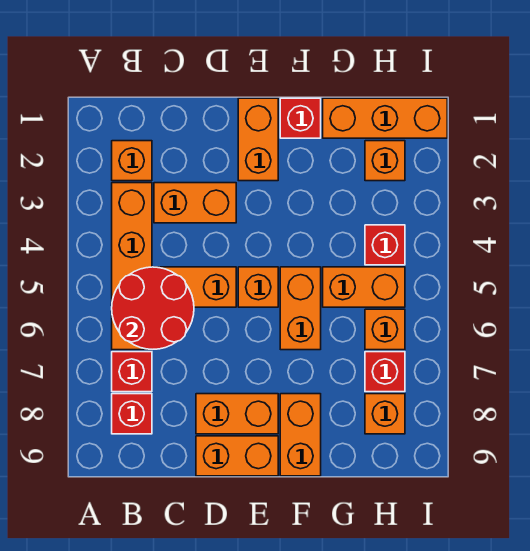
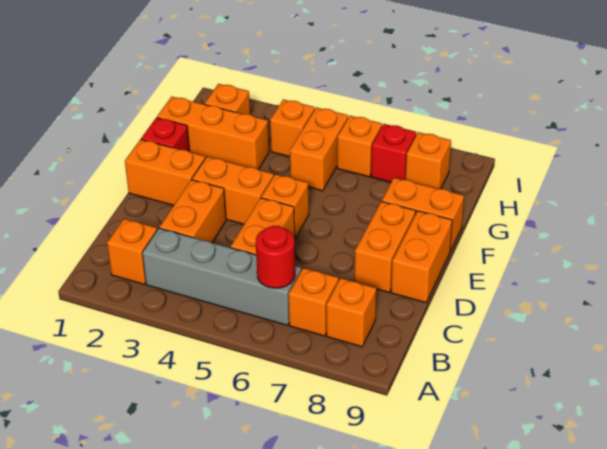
orange brick B3:B6 level 1 -> grey brick B3:B6 level 1
red round brick B5:C6 level 2 -> red round brick B6 level 2
red brick B7 level 1 -> orange brick B7 level 1
red brick B8 level 1 -> orange brick B8 level 1
orange brick F5:F6 level 1 -> orange brick E3:E4 level 1
orange brick G1:I1 level 1 -> orange brick G1:G3 level 1
red brick H4 level 1 -> orange brick H4 level 1

